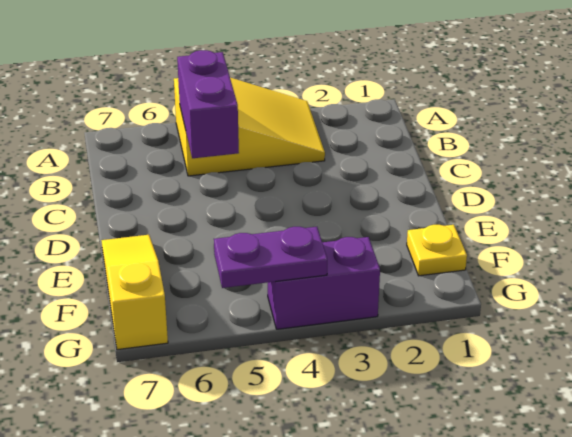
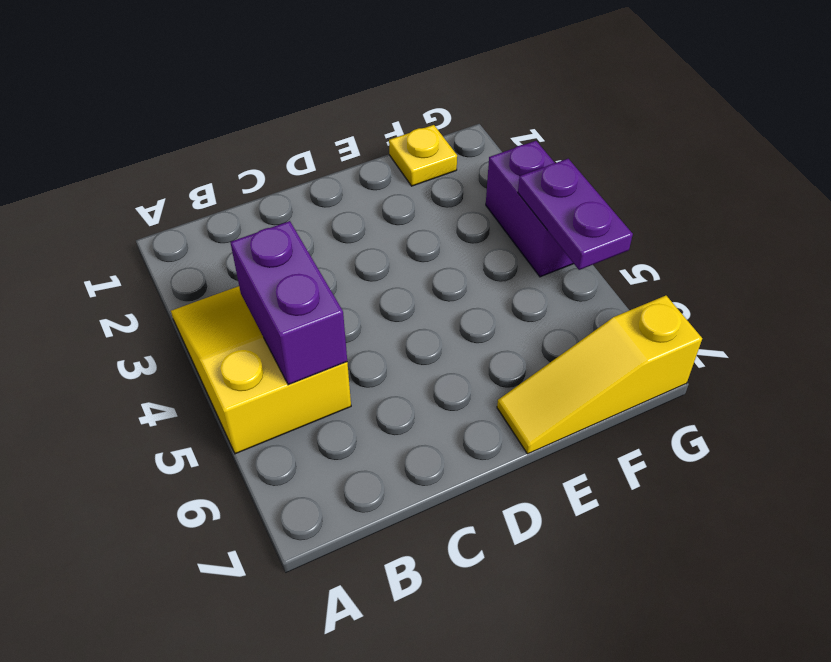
purple brick B5:C5 level 2 -> purple brick B4:B5 level 2

